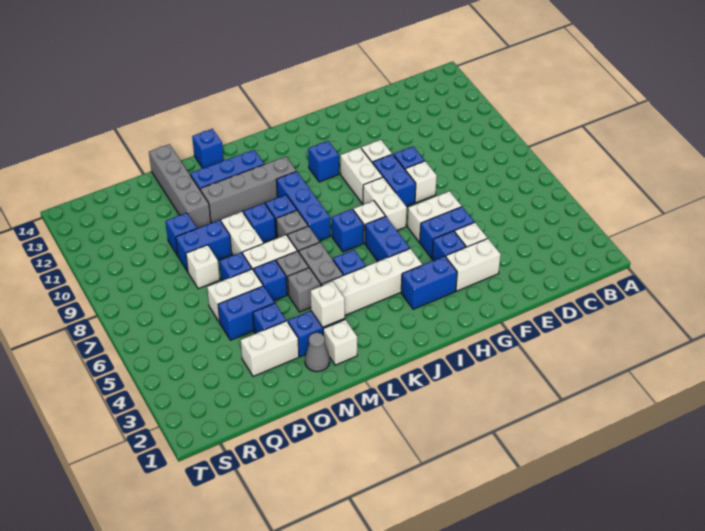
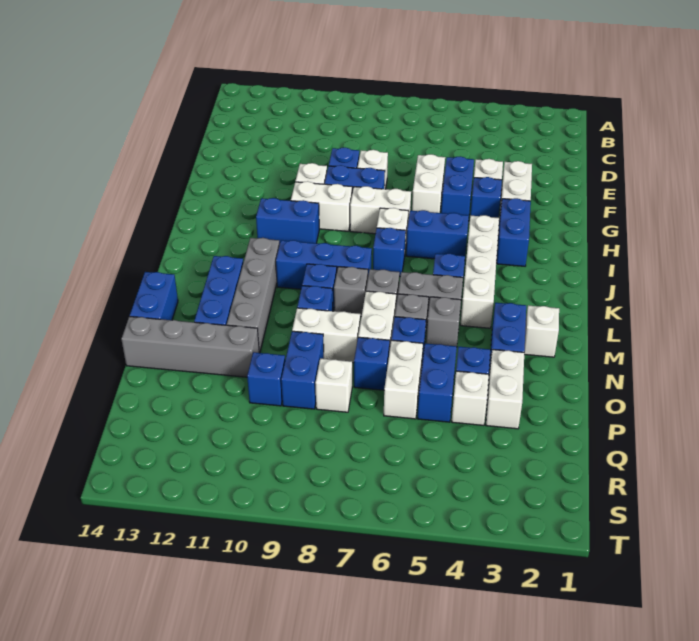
blue brick I11 level 1 -> blue brick I10:I11 level 1
white brick M3 level 2 -> white brick P4 level 1
blue brick M14 level 1 -> blue brick M14:N14 level 1
grey cone N2 level 1 -> none

